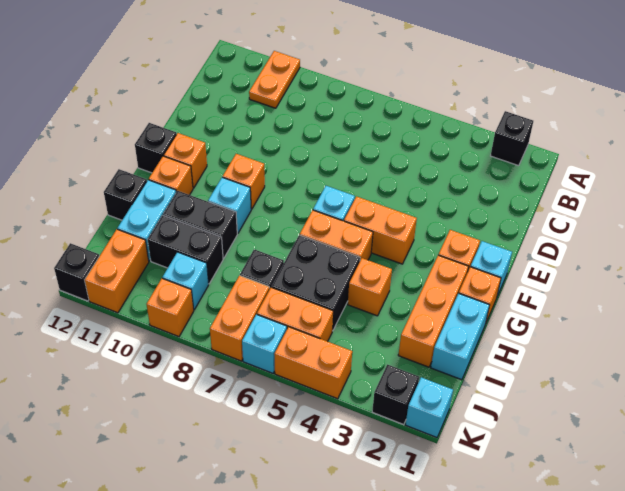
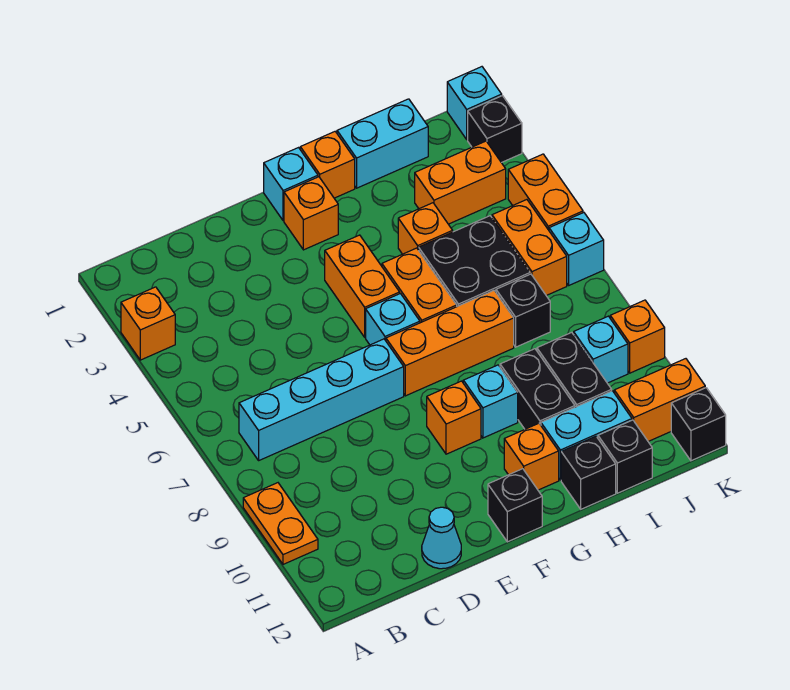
black brick A2 level 1 -> black brick I12 level 1
orange plate A10:B10 level 1 -> orange plate A9:A10 level 1
none -> cyan brick B7:E7 level 1
none -> cyan cone D12 level 1
orange brick F11 level 1 -> orange brick A3 level 1
orange brick G2:I2 level 1 -> orange brick F7:H7 level 1
orange brick J7:K7 level 1 -> orange brick I3:J3 level 1

